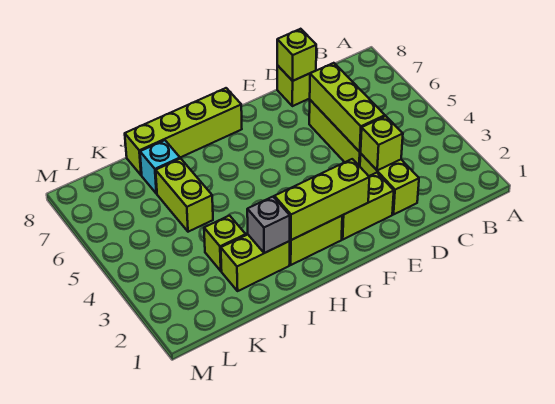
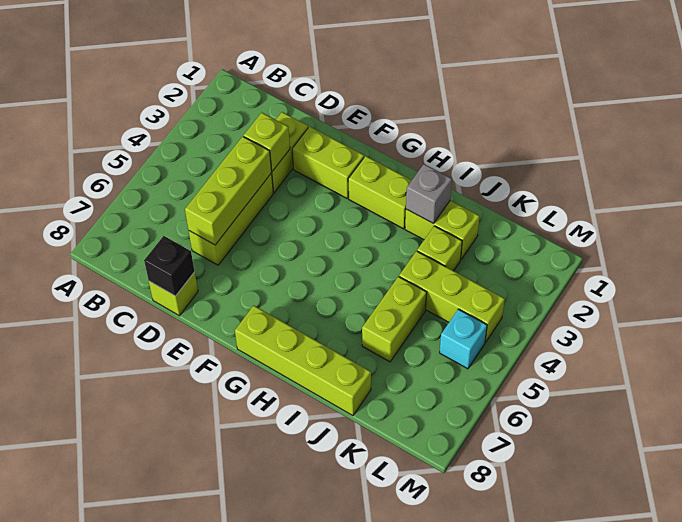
lime brick D8 level 2 -> black brick D8 level 2
lime brick F2:H2 level 2 -> lime brick J4:L4 level 1
cyan brick J7 level 1 -> cyan brick L5 level 1

